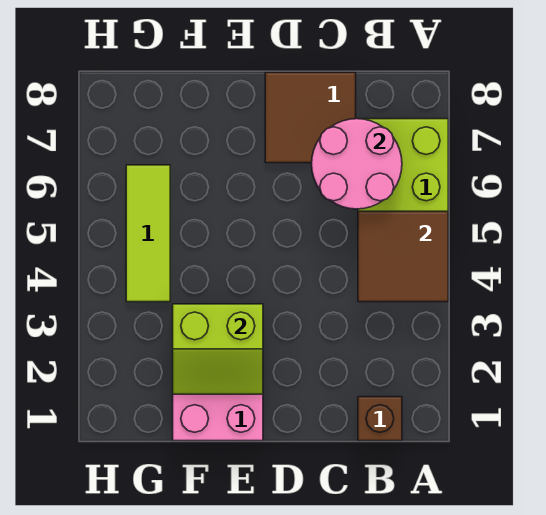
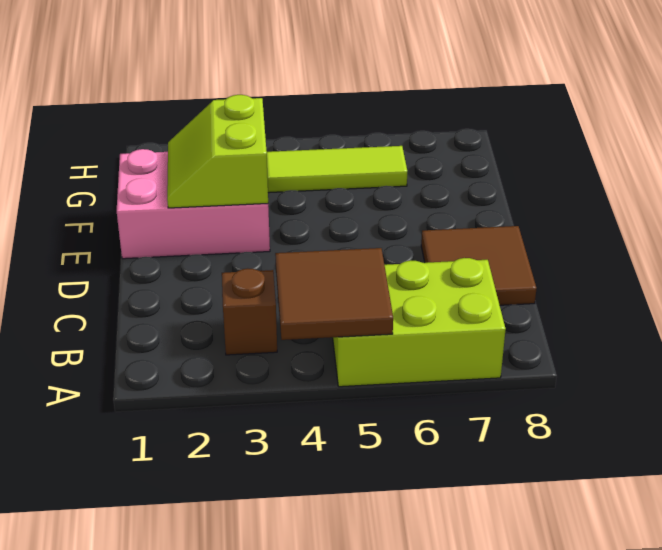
brown brick B1 level 1 -> brown brick B3 level 1
pink round brick B6:C7 level 2 -> none

